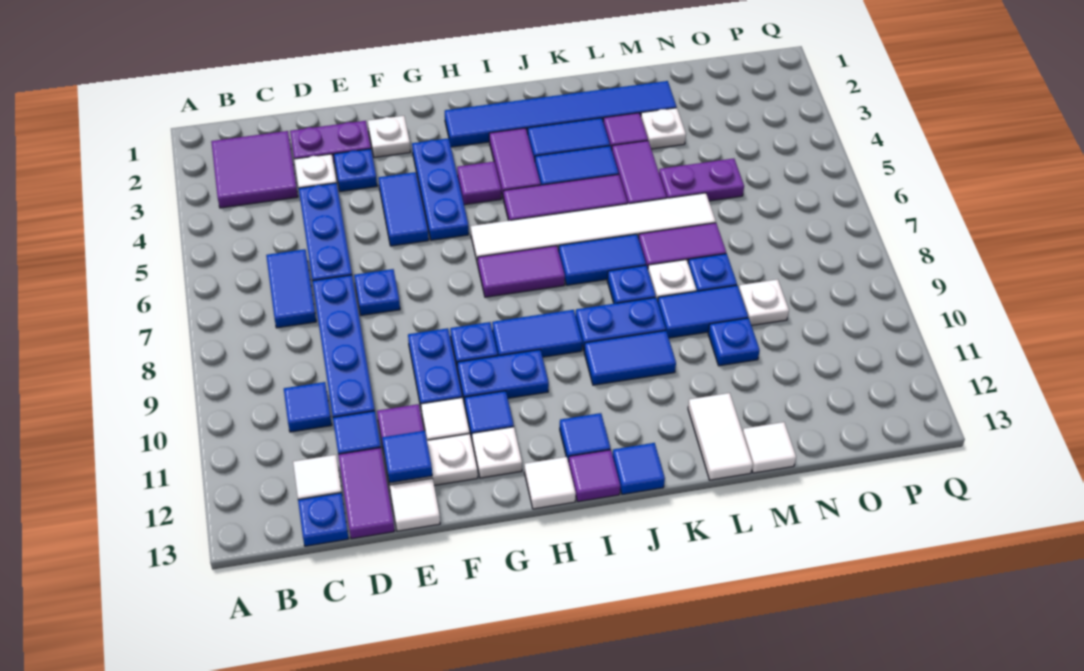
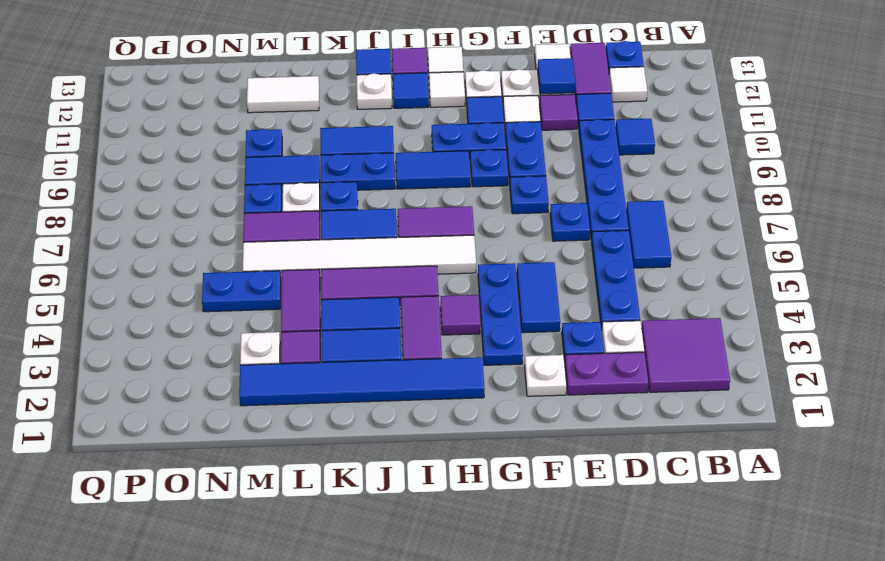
none -> blue plate F8 level 1
white tile L12:L13 level 1 -> white tile L12:M12 level 1
purple plate M5:N5 level 1 -> blue plate M5:N5 level 1
white tile M13 level 1 -> white tile H12 level 1
white plate N9 level 1 -> white plate J12 level 1

